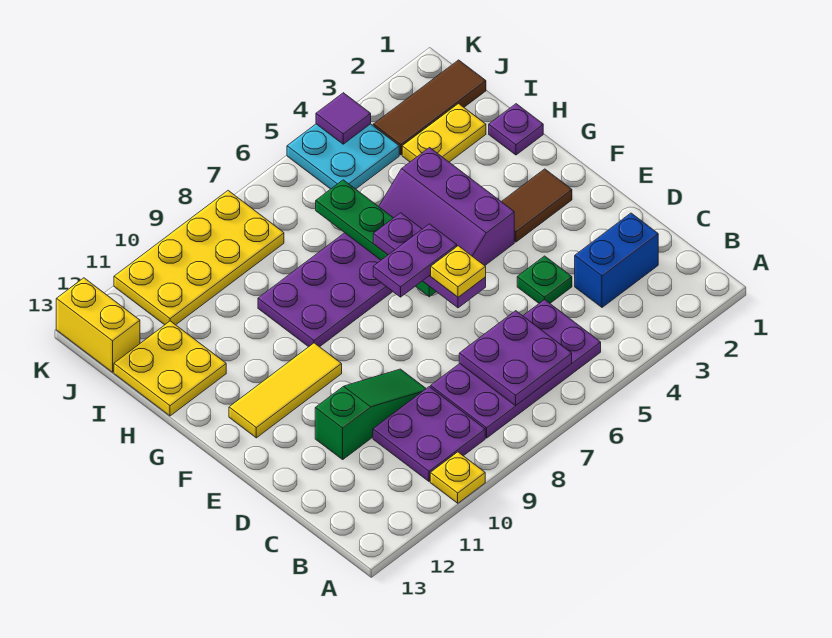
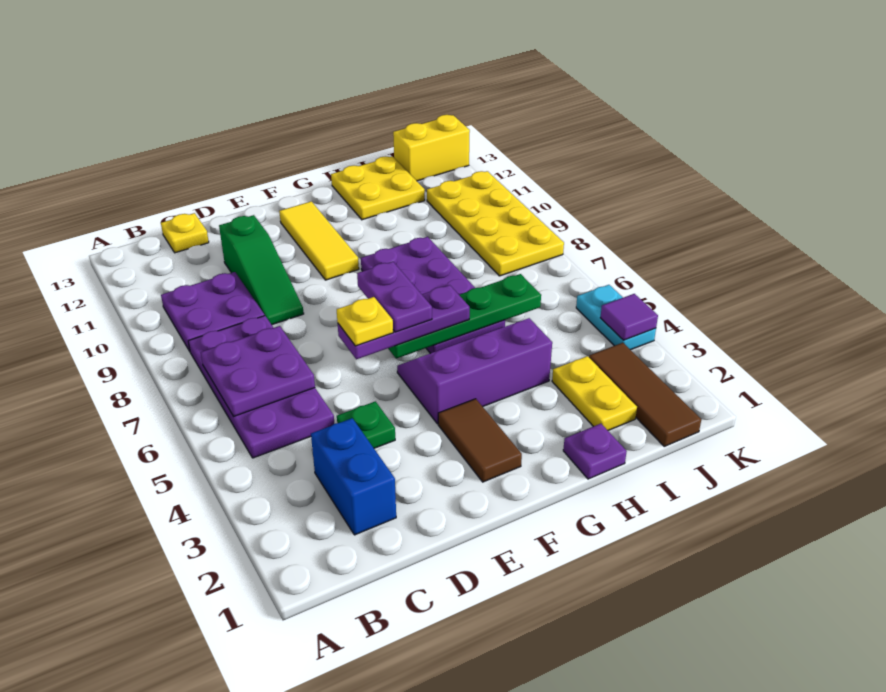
yellow plate A10 level 1 -> yellow plate C13 level 1
cyan plate J4:K5 level 1 -> cyan plate K4:K5 level 1

